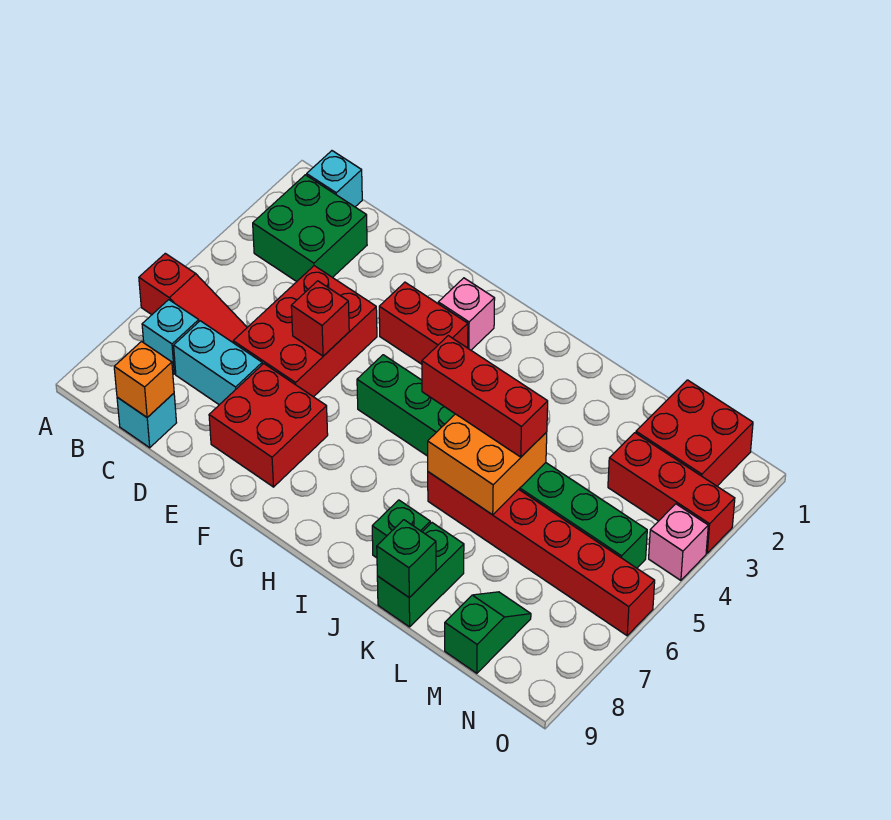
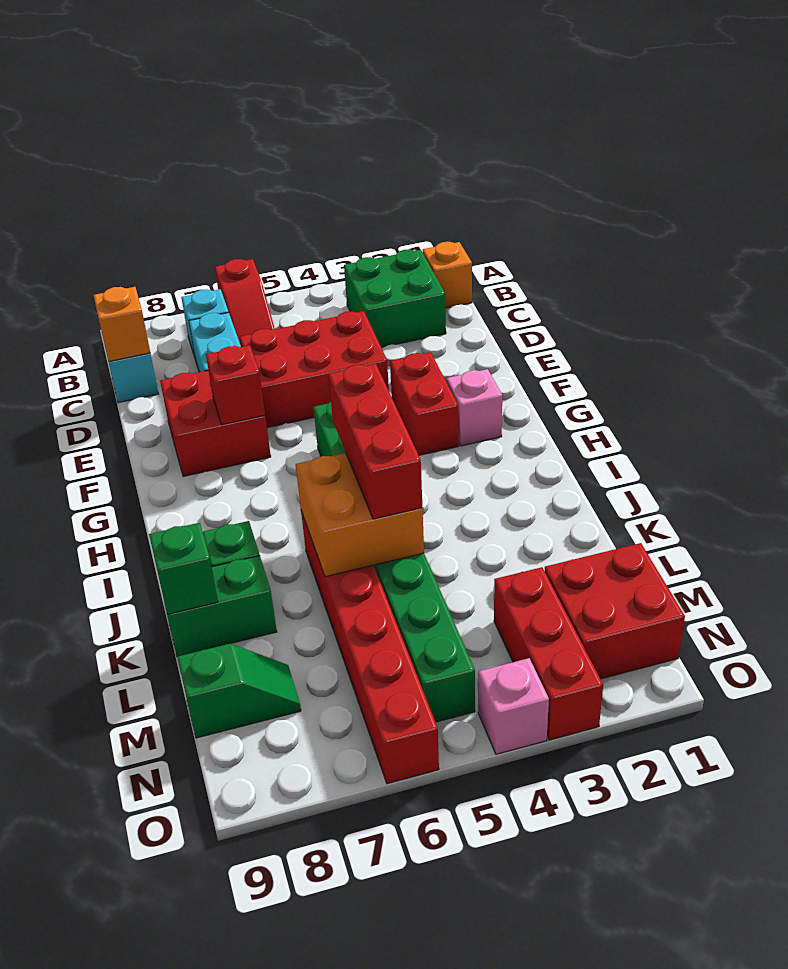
cyan brick B1 level 1 -> orange brick B1 level 1
red brick E5 level 2 -> red brick F7 level 2

